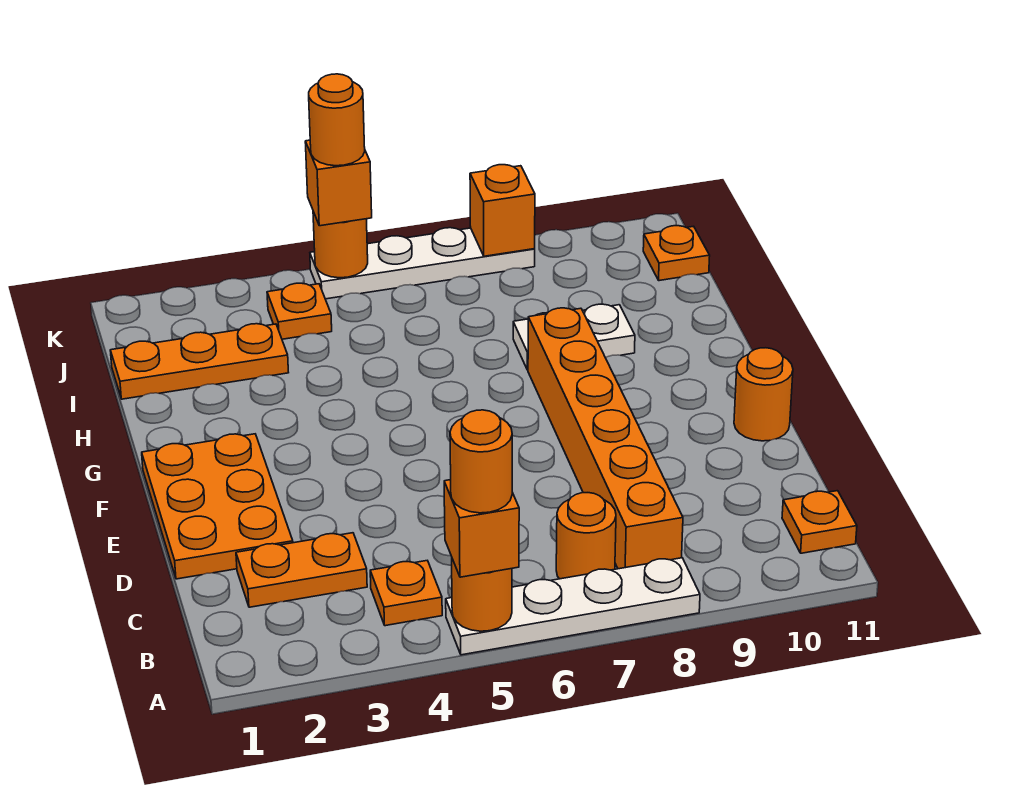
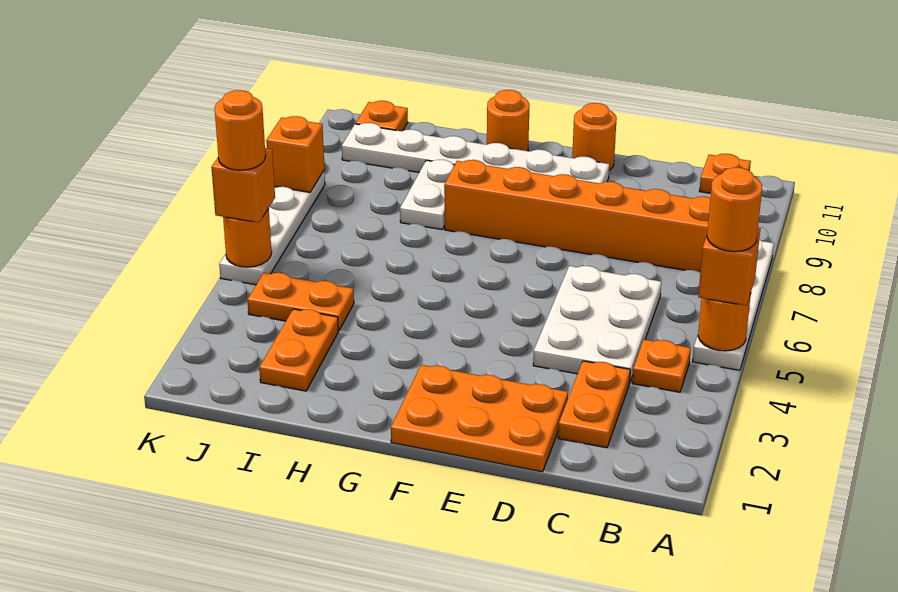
orange round brick B7 level 1 -> orange round brick G11 level 1
none -> white plate C4:D6 level 1
none -> white plate E10:J10 level 1
orange plate I1:I3 level 1 -> orange plate I2:I3 level 1
orange plate J4 level 1 -> orange plate I4:J4 level 1

